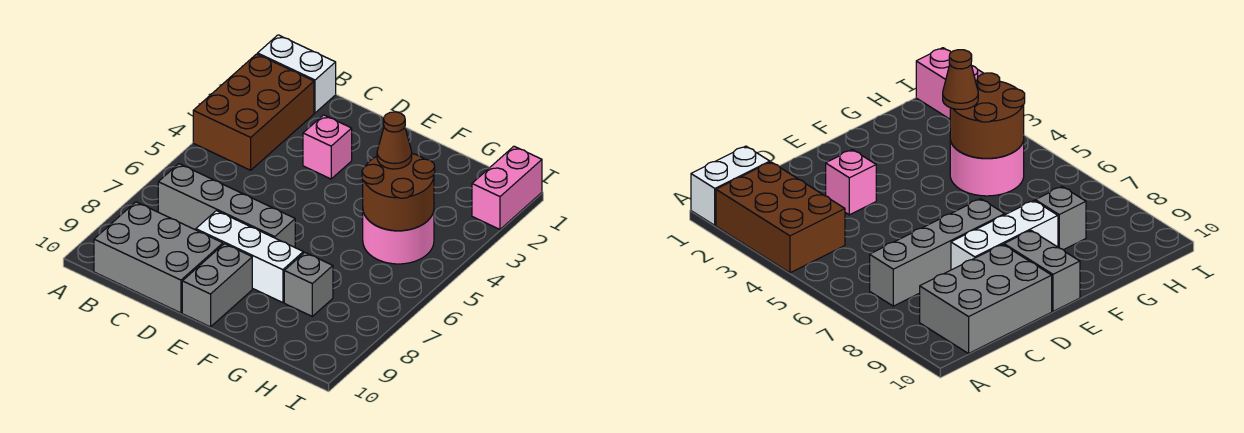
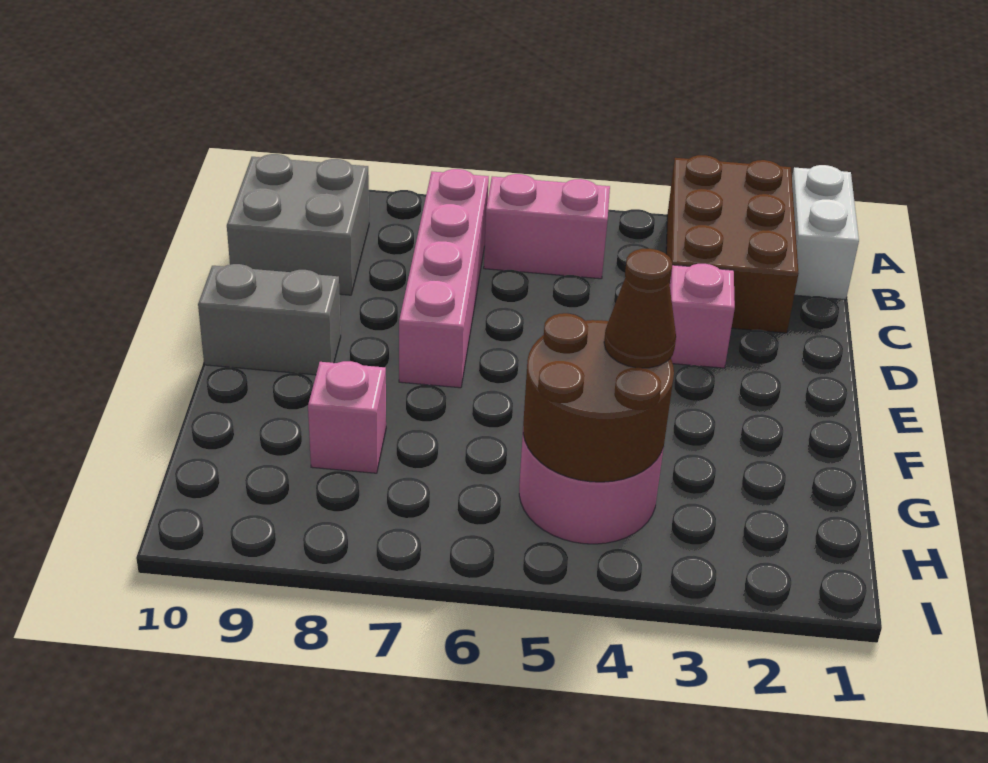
brown brick A2:B4 level 1 -> brown brick A2:C3 level 1
grey brick B7:E7 level 1 -> pink brick B7:E7 level 1
grey brick B9:D10 level 1 -> grey brick B9:C10 level 1
white brick D8:F8 level 1 -> none
grey brick G8 level 1 -> pink brick G8 level 1
pink brick I1:I2 level 1 -> pink brick B5:B6 level 1

